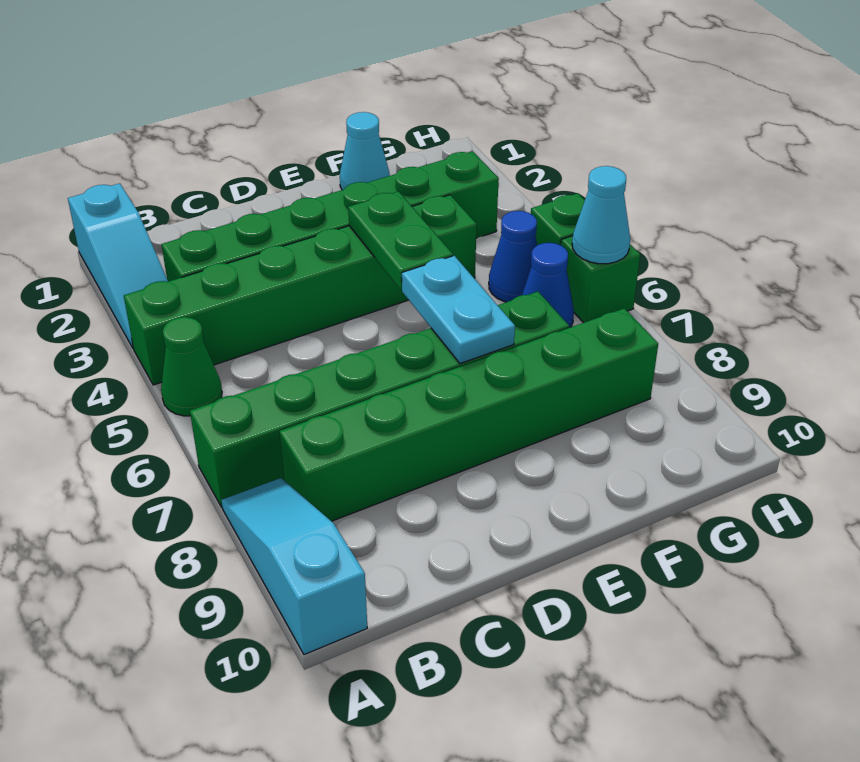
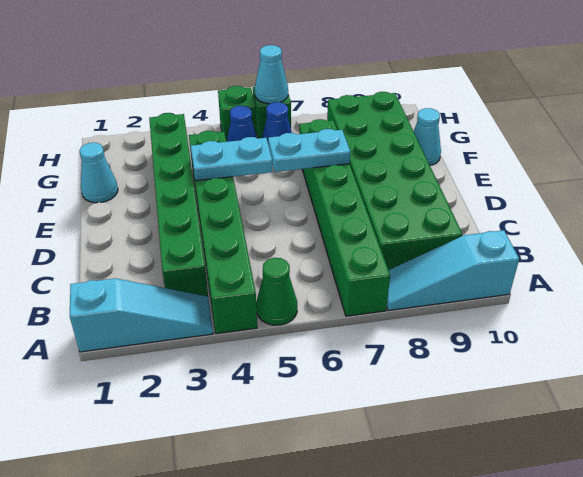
green brick B8:G8 level 1 -> green brick B8:G9 level 1
green plate E4:E5 level 2 -> cyan plate E4:E5 level 2
none -> cyan cone F10 level 1

